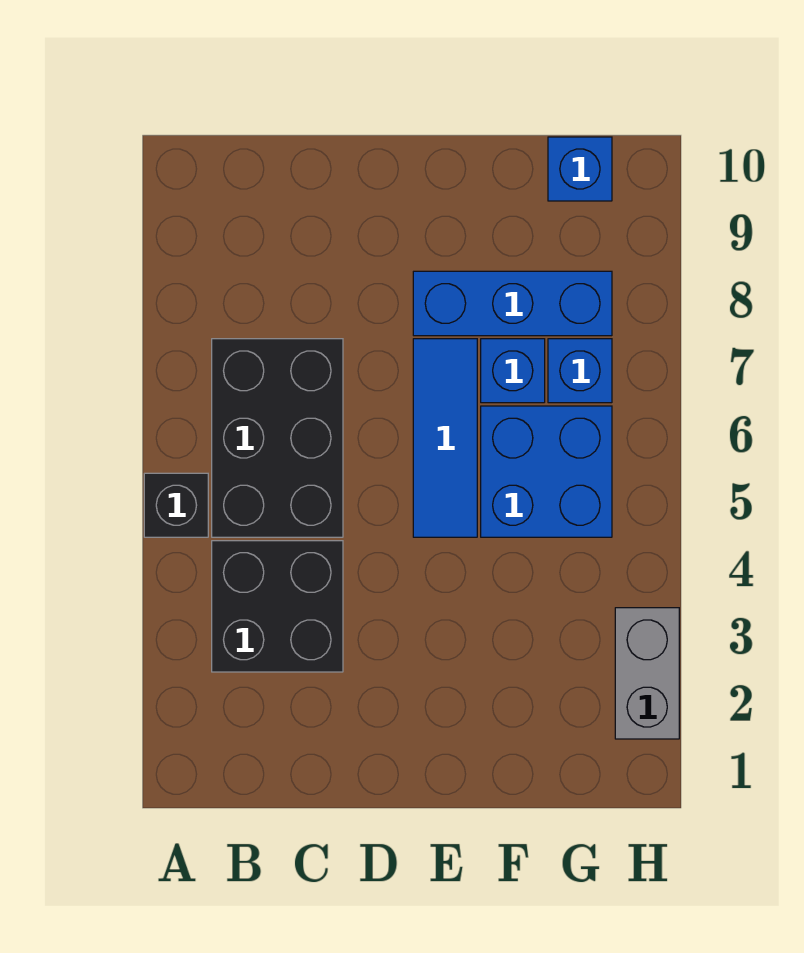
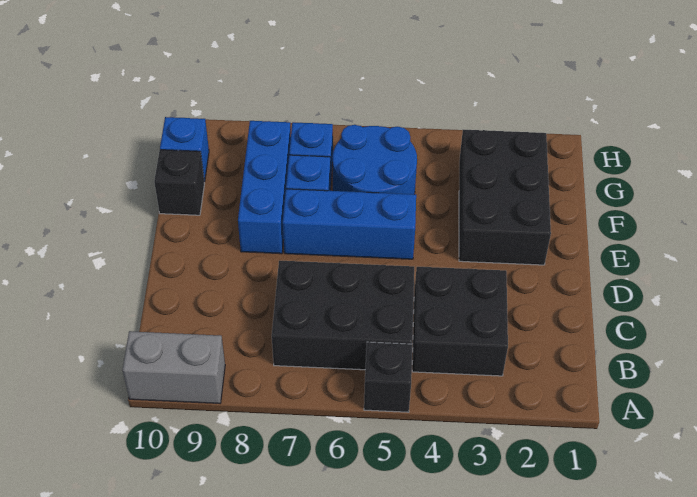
none -> black brick E2:G3 level 1
blue tile E5:E7 level 1 -> blue brick E5:E7 level 1
blue brick F5:G6 level 1 -> blue round brick F5:G6 level 1
none -> black brick F10 level 1
grey brick H2:H3 level 1 -> grey brick A9:A10 level 1

